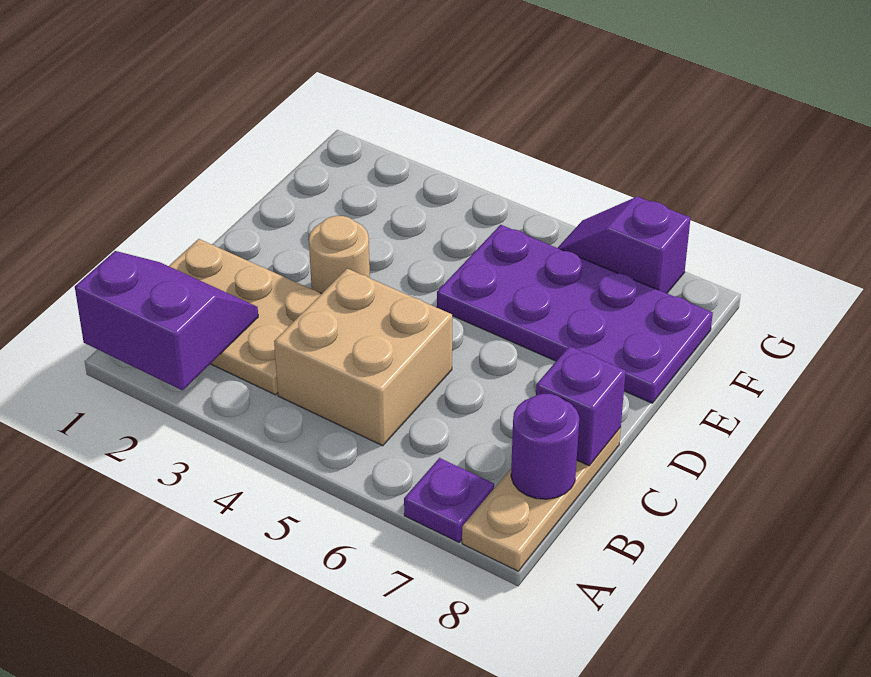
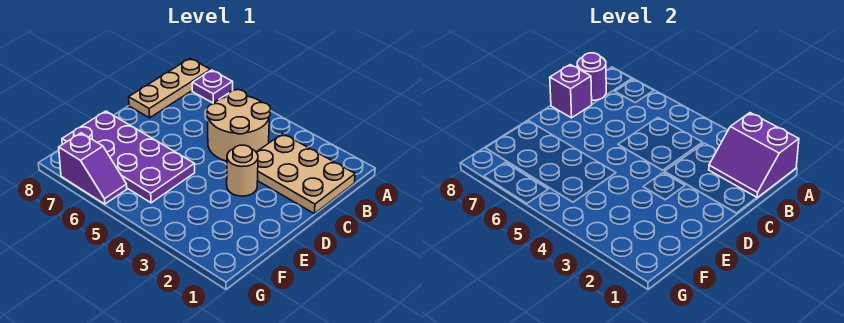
tan brick B4:C5 level 1 -> tan round brick B4:C5 level 1

